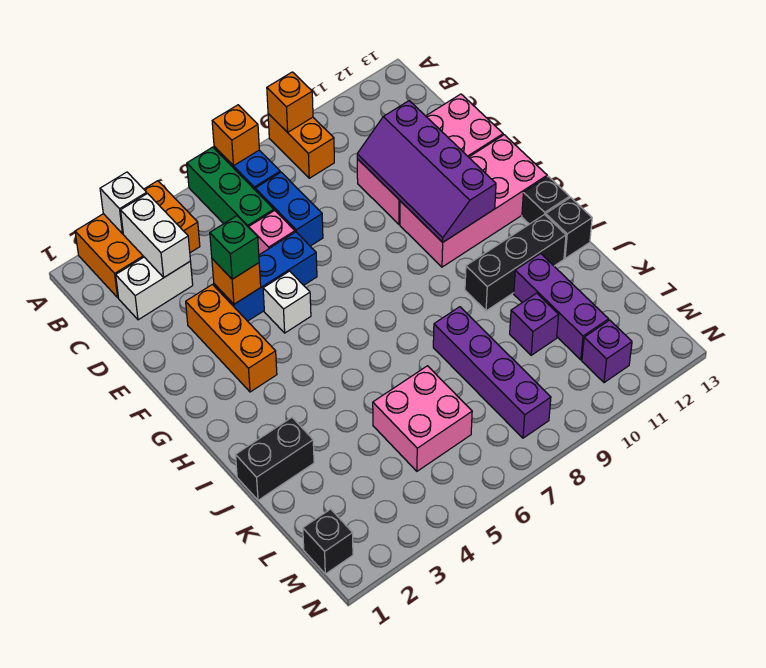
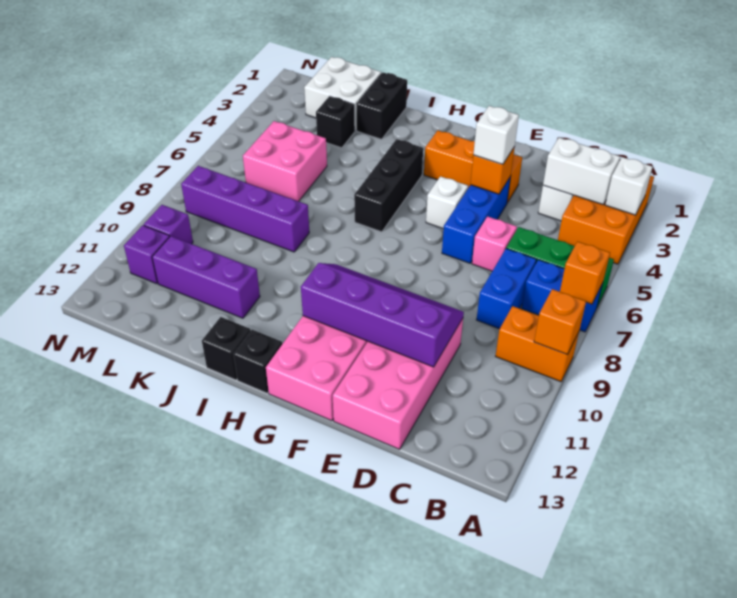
blue brick C7:D7 level 1 -> blue brick C7:C8 level 1
green brick E4 level 3 -> white brick E4 level 3
black brick I10:I12 level 1 -> black brick H4:H6 level 1
none -> white brick K1:L2 level 1
purple brick K10 level 1 -> purple brick M10 level 1
black brick M1 level 1 -> black brick K3 level 1

